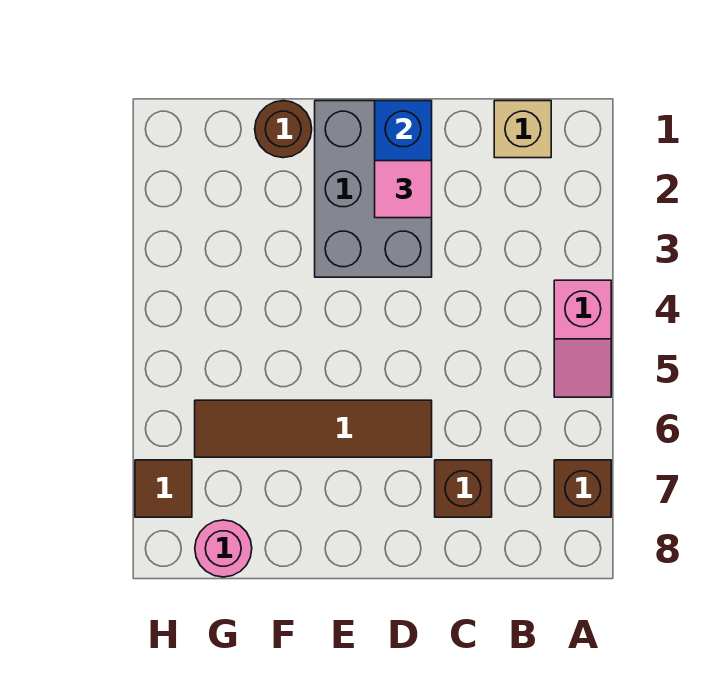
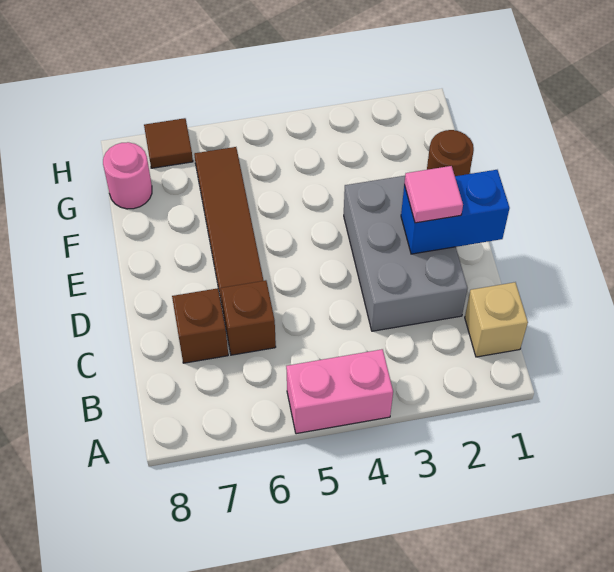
pink slope A4:A5 level 1 top 4 -> pink brick A4:A5 level 1
brown brick A7 level 1 -> brown brick C6 level 1
grey brick D1:E3 level 1 -> grey brick C2:E3 level 1

